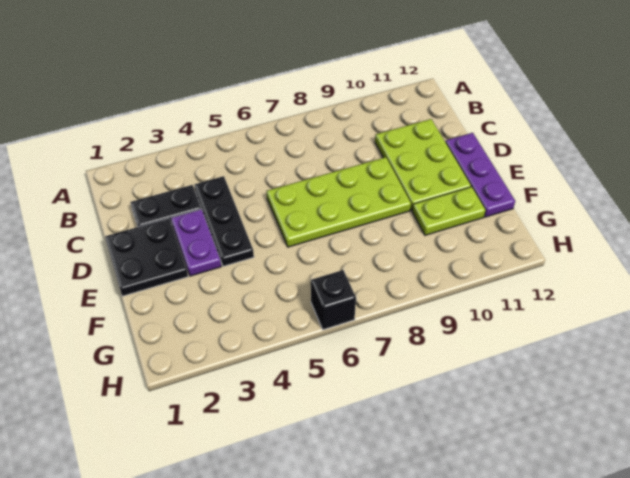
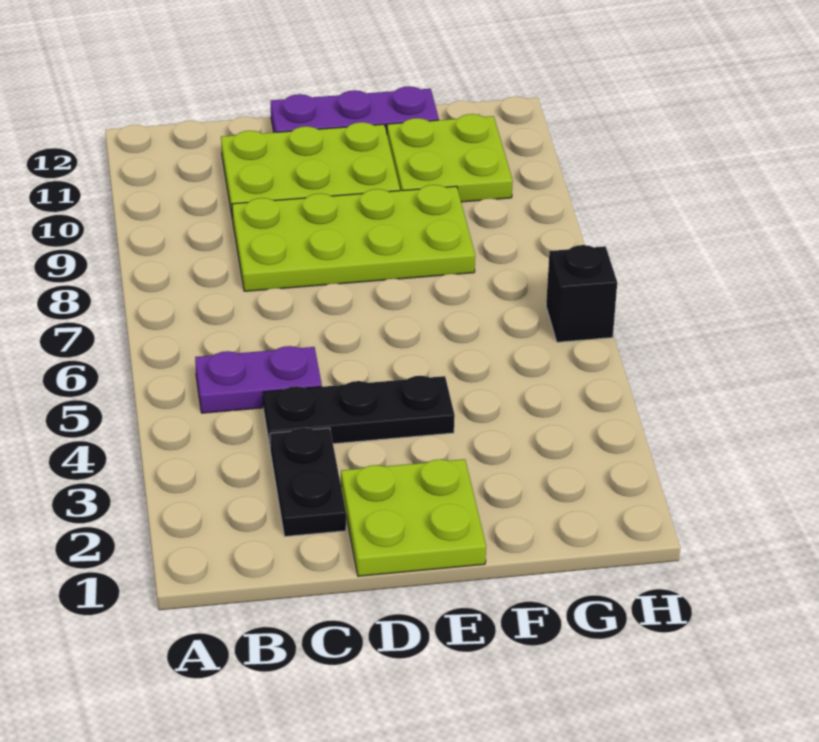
black plate D1:E2 level 1 -> lime plate D1:E2 level 1
purple plate D3:E3 level 1 -> purple plate B5:C5 level 1
lime plate D6:E9 level 1 -> lime plate C8:F9 level 1
lime plate F10:F11 level 1 -> lime plate F10:G11 level 1

